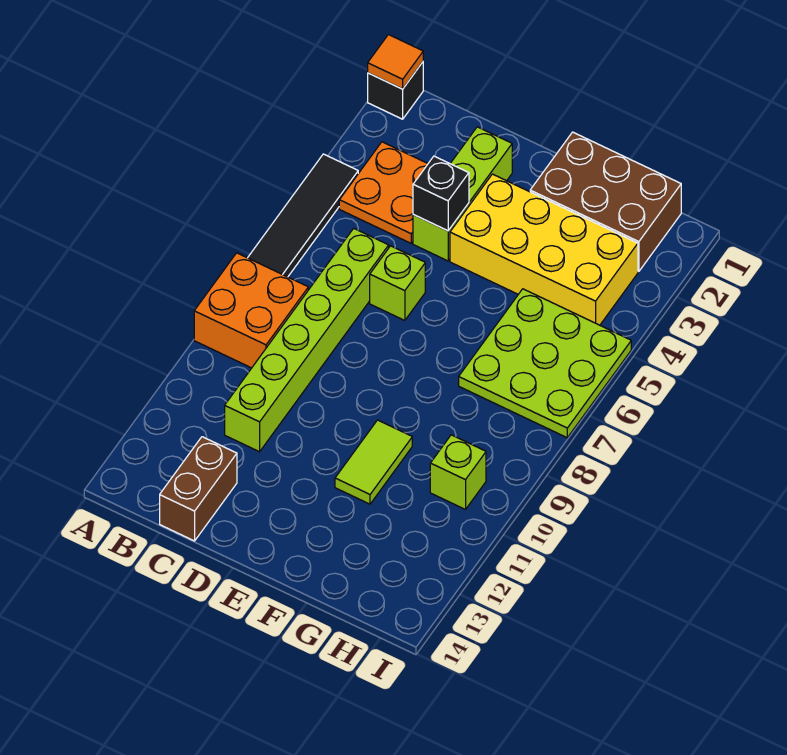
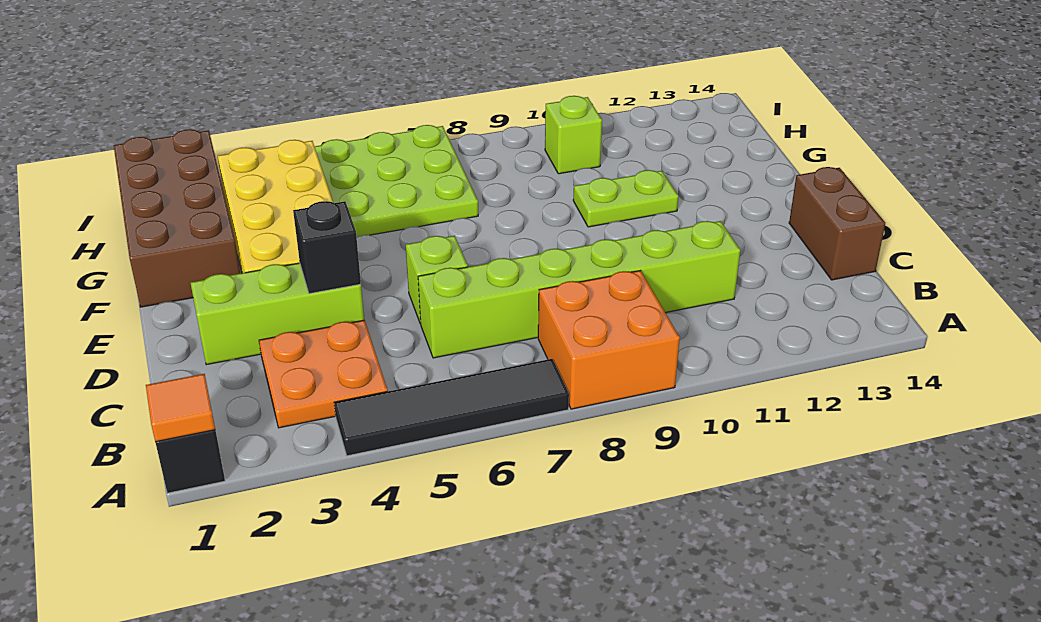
brown brick C13:C14 level 1 -> brown brick C14:D14 level 1
brown brick F1:H2 level 1 -> brown brick F1:I2 level 1
lime tile F10:F11 level 1 -> lime plate F10:F11 level 1

